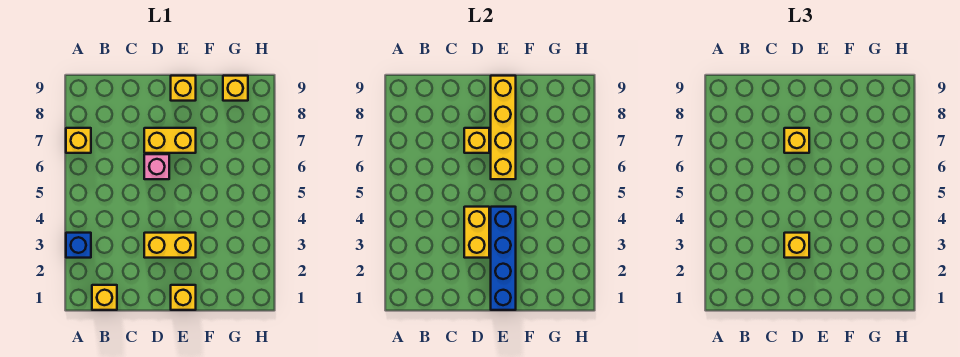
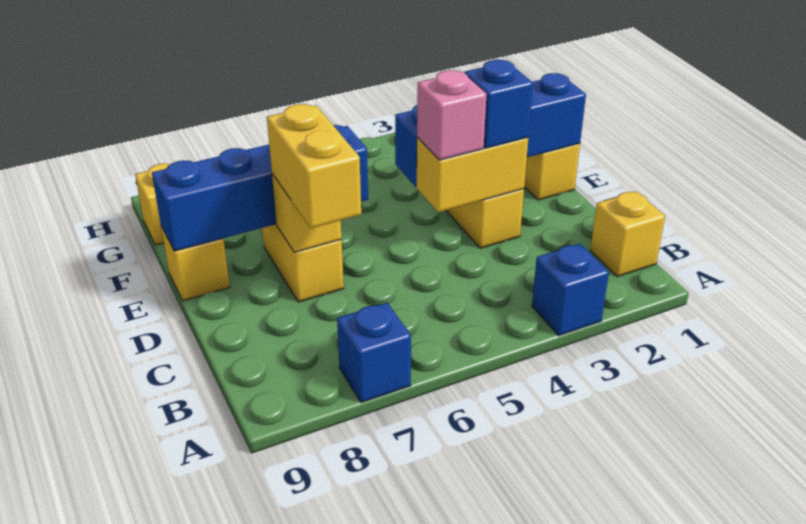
yellow brick A7 level 1 -> blue brick A7 level 1
yellow brick D3 level 3 -> blue brick D3 level 3
pink brick D6 level 1 -> pink brick D4 level 3
yellow brick D7 level 3 -> yellow brick C7:D7 level 3
yellow brick E6:E9 level 2 -> blue brick E6:E9 level 2

